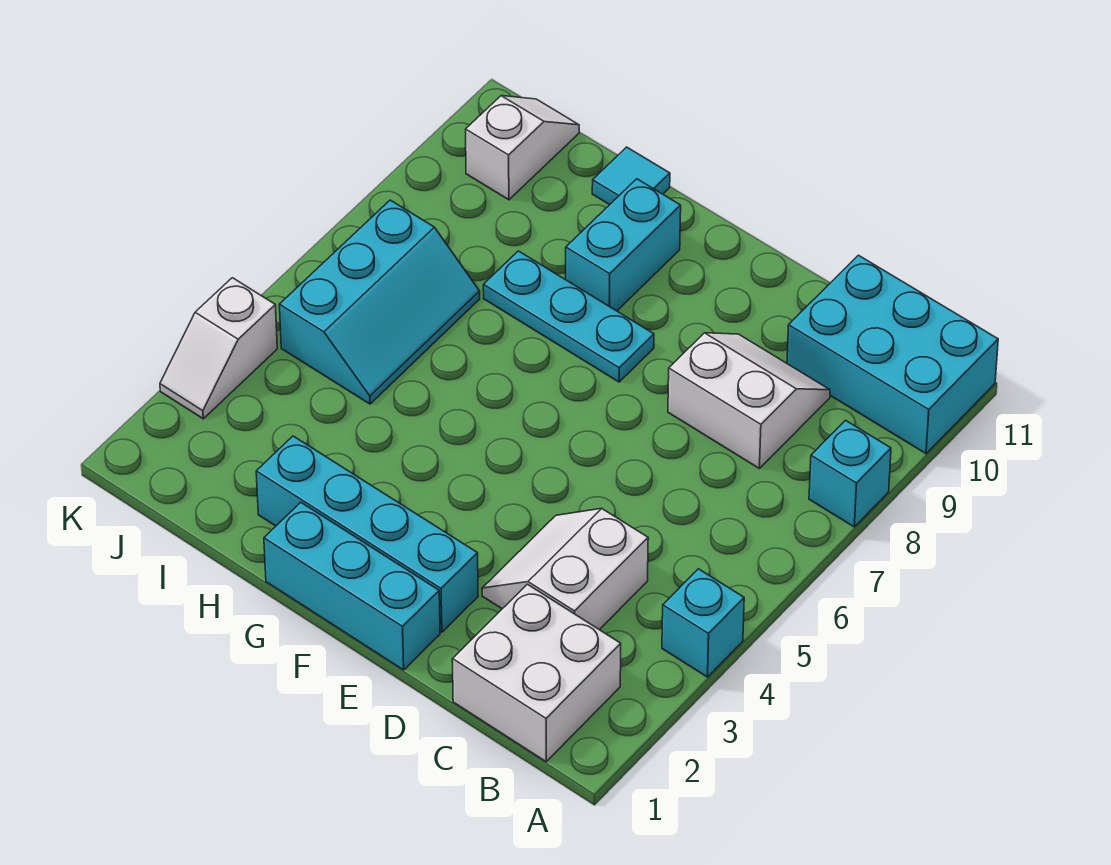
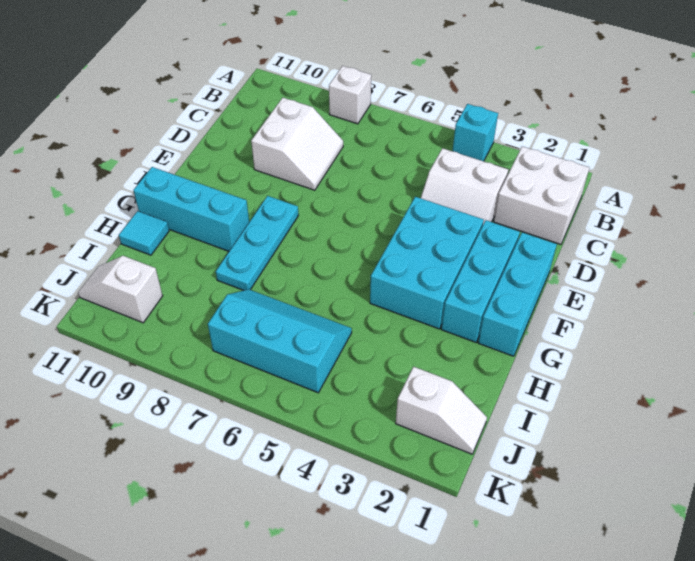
cyan brick A8 level 1 -> white brick A8 level 1
cyan brick A10:C11 level 1 -> cyan brick E3:G4 level 1
white slope C8:D9 level 1 top 8 -> white slope C8:D9 level 1 top 9
cyan brick E2:H2 level 1 -> cyan brick E2:G2 level 1
cyan brick G9:G10 level 1 -> cyan brick G9:G11 level 1
white slope K3:K4 level 1 top 4 -> white slope J1:J2 level 1 top 2

